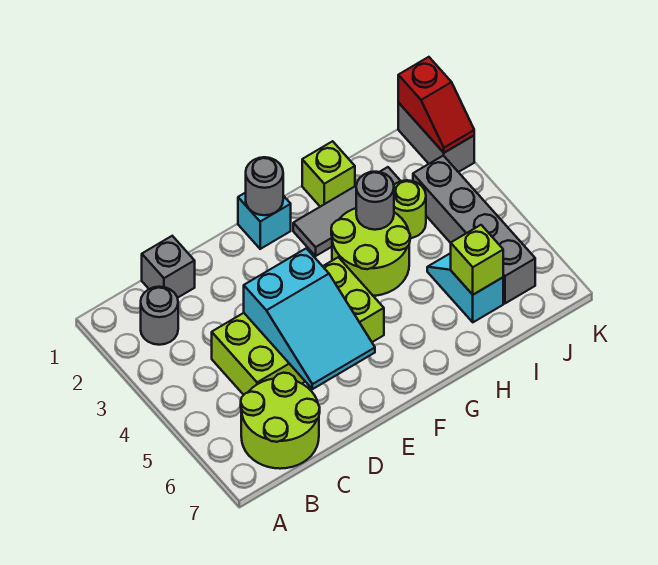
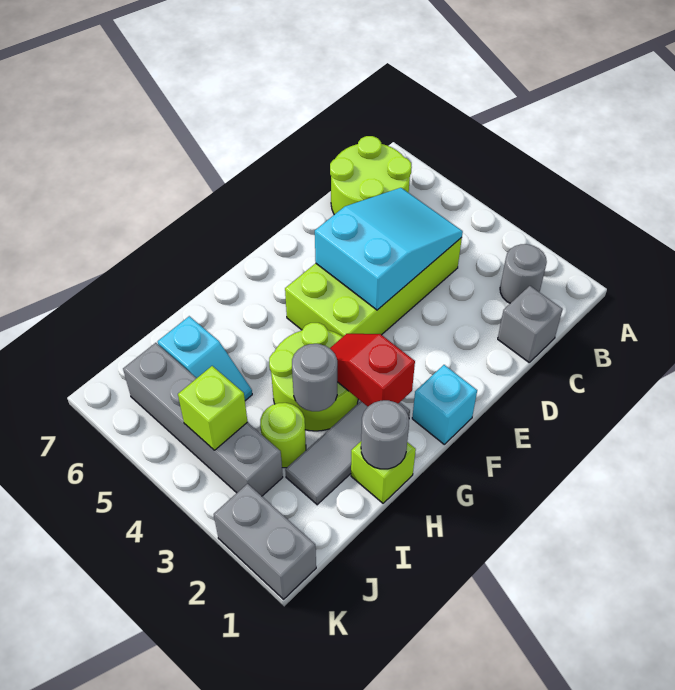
cyan slope D4:E6 level 2 top 4 -> cyan slope C4:E5 level 2 top E
grey round brick F1 level 2 -> grey round brick H1 level 2
lime brick I6 level 2 -> lime brick J4 level 2
red slope K1:K2 level 2 top 1 -> red slope G2:G3 level 2 top 2

